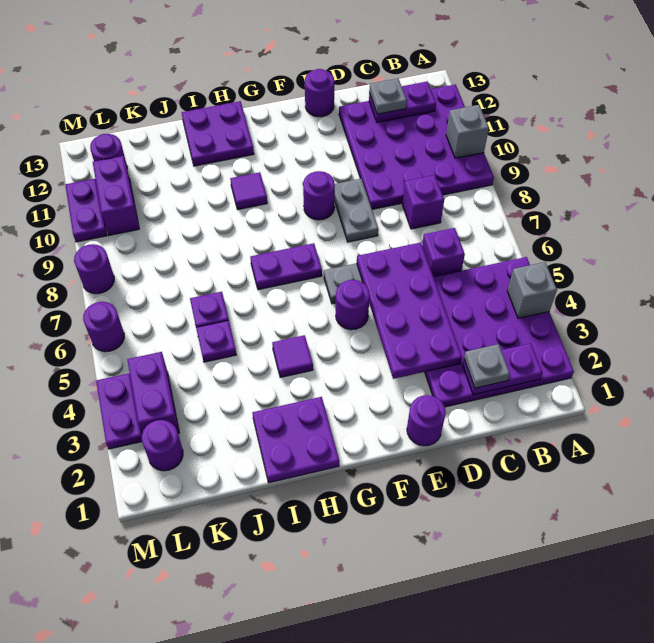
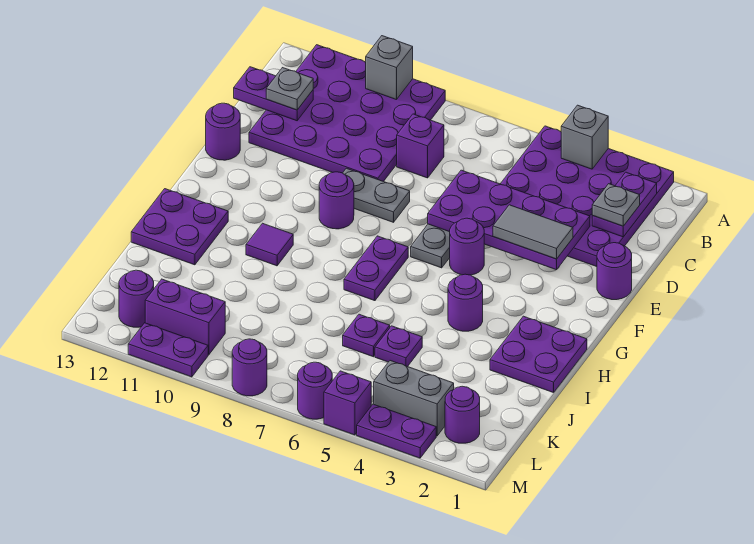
purple plate B12:C12 level 2 -> purple plate C12:C13 level 2
purple brick C6 level 1 -> purple brick M5 level 1
none -> grey tile E3:E4 level 3
purple tile H4 level 1 -> purple round brick H4 level 1
purple brick L3:L4 level 1 -> grey brick L3:L4 level 1

